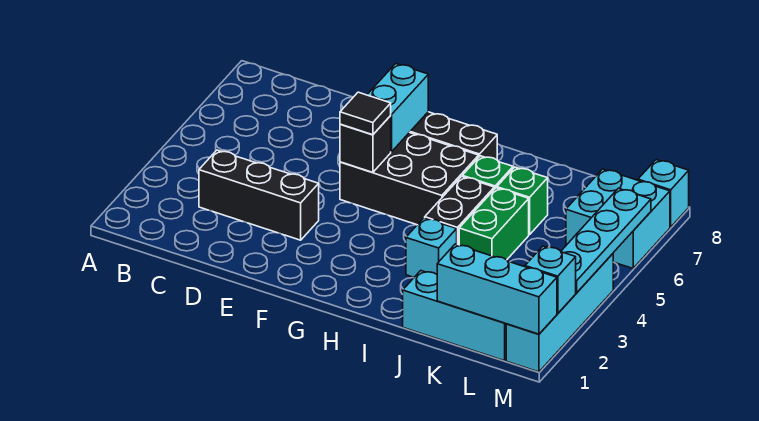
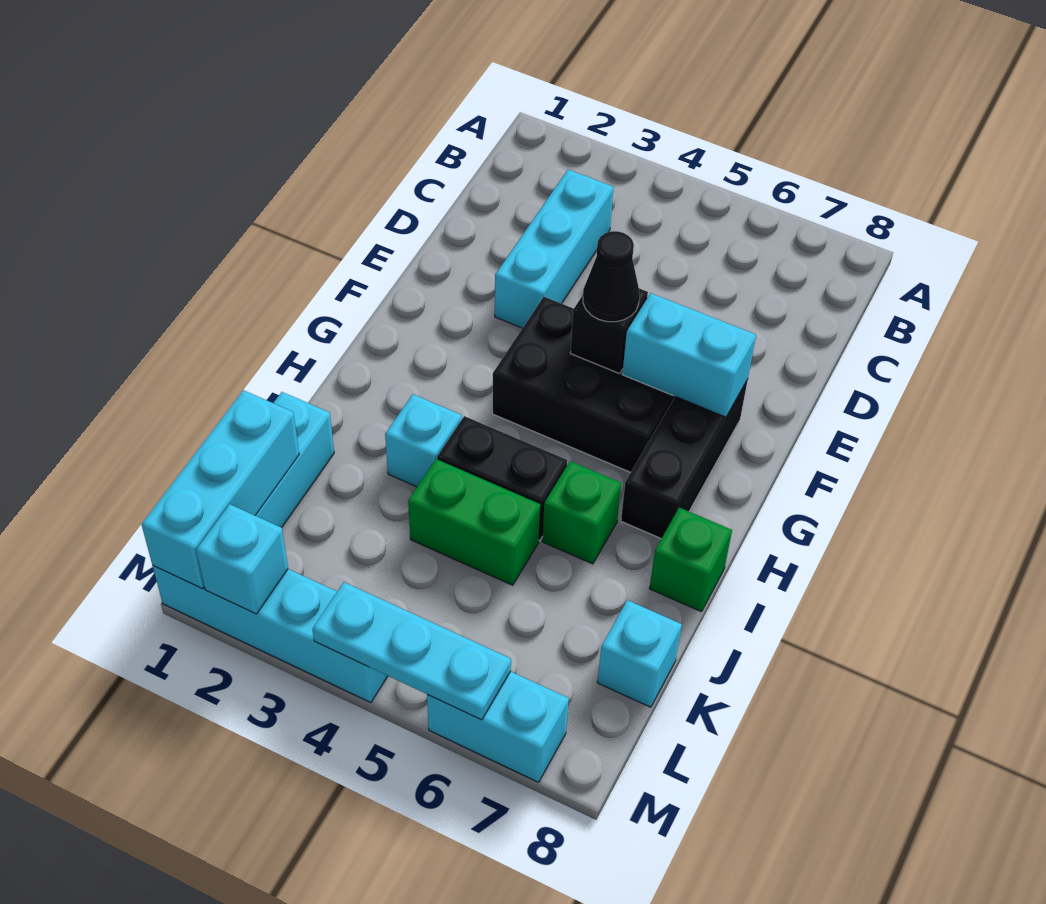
black brick C3:E3 level 1 -> cyan brick C3:E3 level 1
black brick F5:H6 level 1 -> black brick F4:G6 level 1
black tile F5 level 3 -> black cone F5 level 3
green brick J6 level 1 -> green brick I8 level 1
cyan brick L6:M7 level 1 -> cyan brick M6:M7 level 1
cyan plate M3:M6 level 2 -> cyan plate M4:M6 level 2
cyan brick M8 level 1 -> cyan brick K8 level 1

